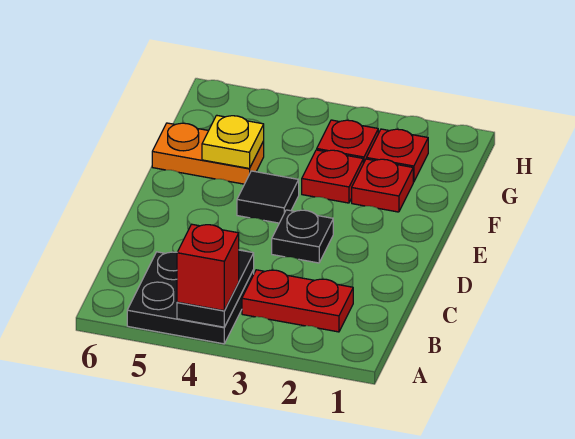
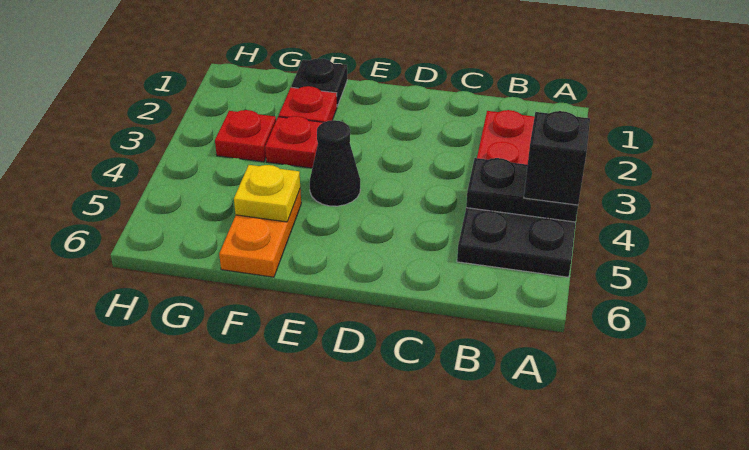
red brick A4 level 3 -> black brick A4 level 3
black plate D3 level 1 -> black plate F1 level 1
black tile E4 level 1 -> black cone E4 level 1
red plate G2 level 1 -> none

